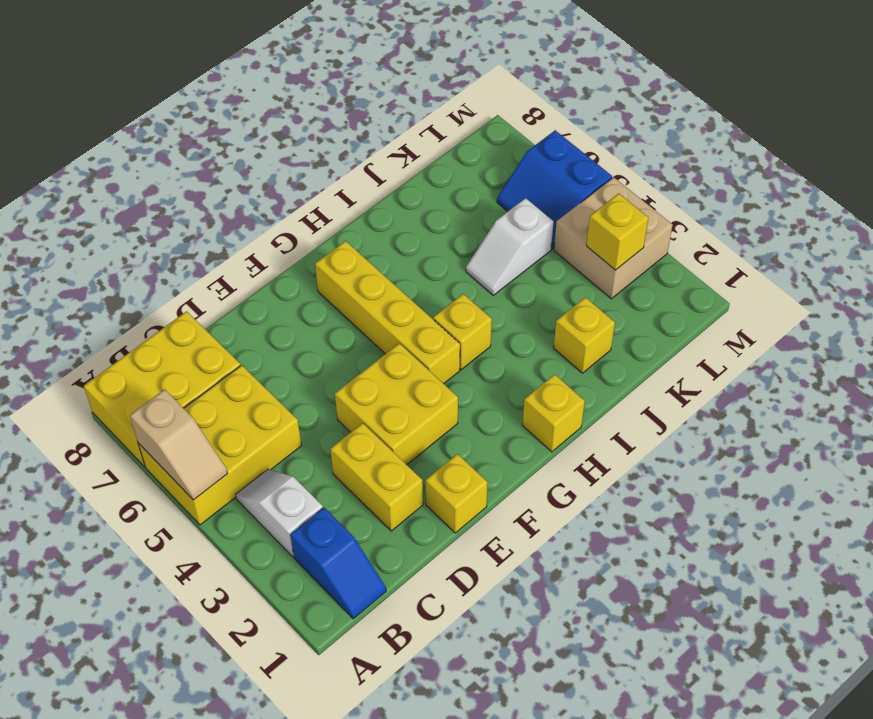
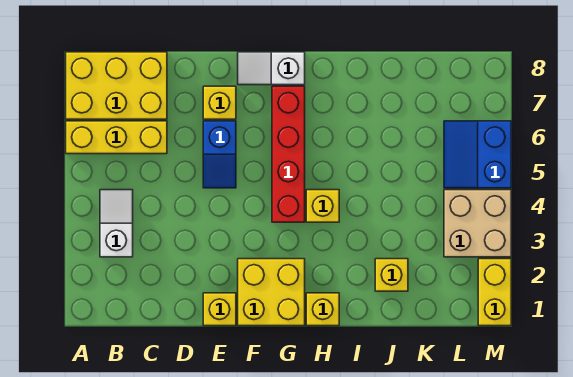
yellow brick A5:C6 level 1 -> yellow brick A6:C6 level 1
tan slope A5:A6 level 2 top 6 -> none
blue slope B1:B2 level 1 top 2 -> blue slope E5:E6 level 1 top 6
yellow brick D2:D3 level 1 -> yellow brick M1:M2 level 1
yellow brick E3:F4 level 1 -> yellow brick F1:G2 level 1
yellow brick G4:G7 level 1 -> red brick G4:G7 level 1
white slope J5:K5 level 1 top K -> white slope F8:G8 level 1 top G
yellow brick L3 level 2 -> yellow brick E7 level 1

